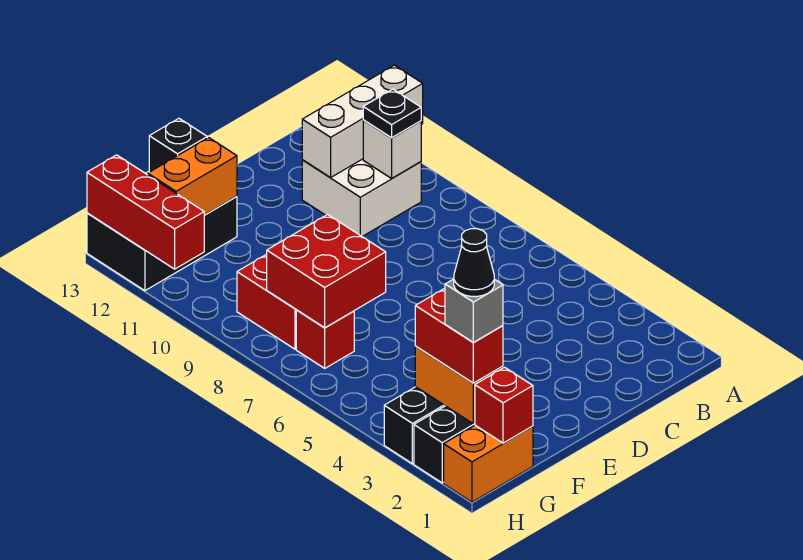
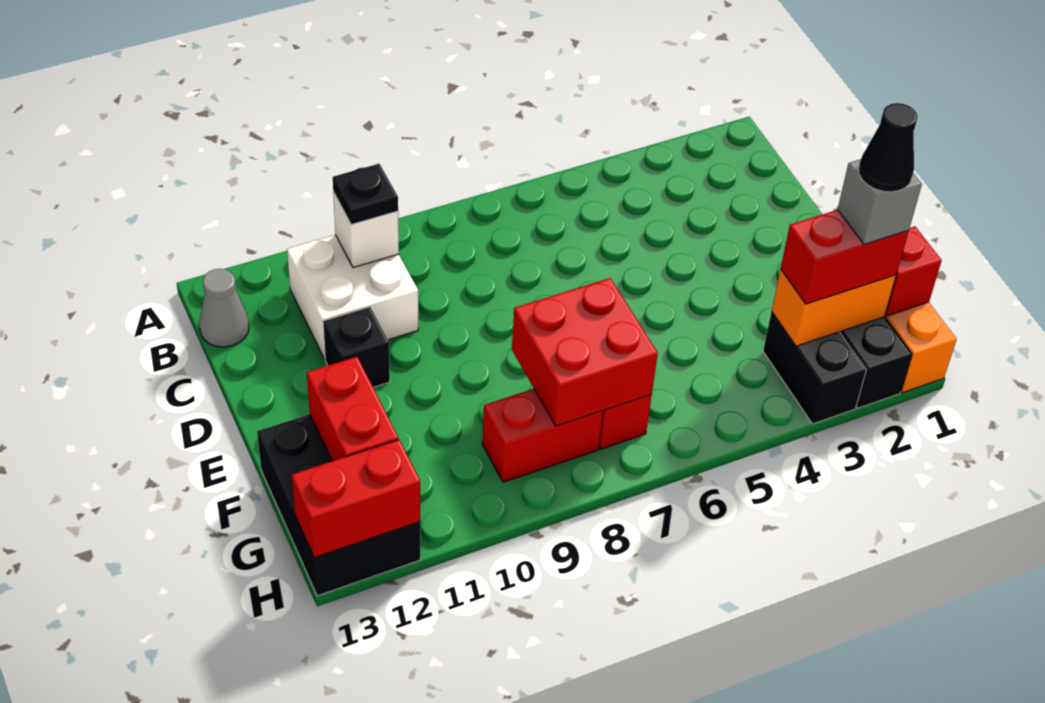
white brick A11:C11 level 2 -> none
none -> grey cone B13 level 1
orange brick F12:G12 level 2 -> red brick F12:G12 level 2
black brick F13 level 2 -> black brick D11 level 1
red brick H11:H13 level 2 -> red brick H12:H13 level 2

